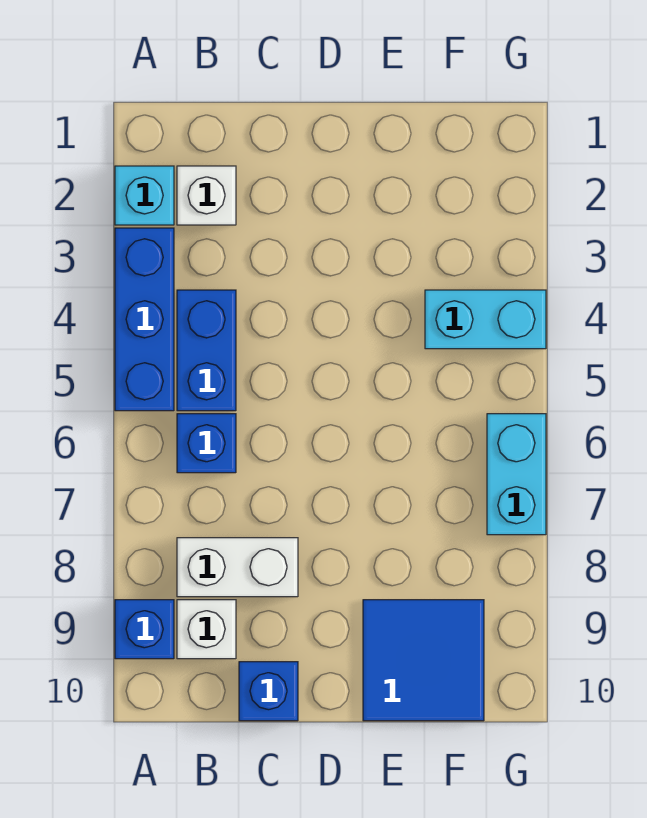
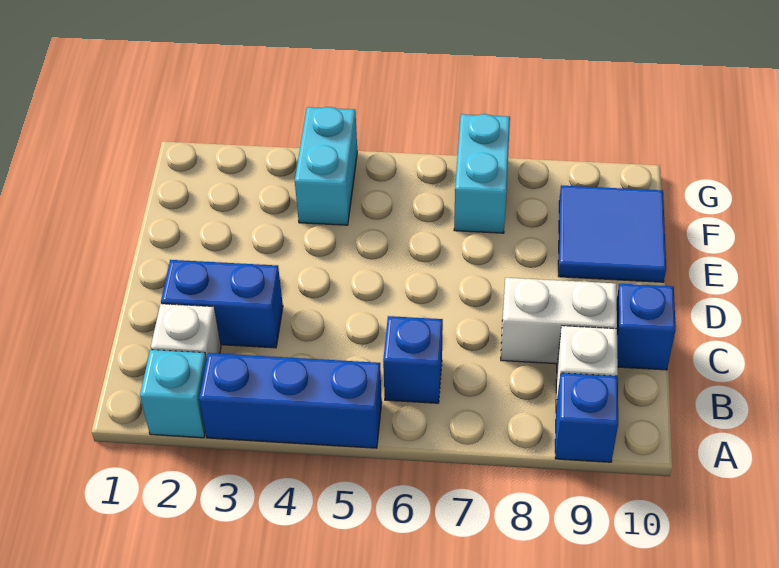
blue brick B4:B5 level 1 -> blue brick C2:C3 level 1
white brick B8:C8 level 1 -> white brick C8:C9 level 1
cyan brick G6:G7 level 1 -> cyan brick F7:G7 level 1

